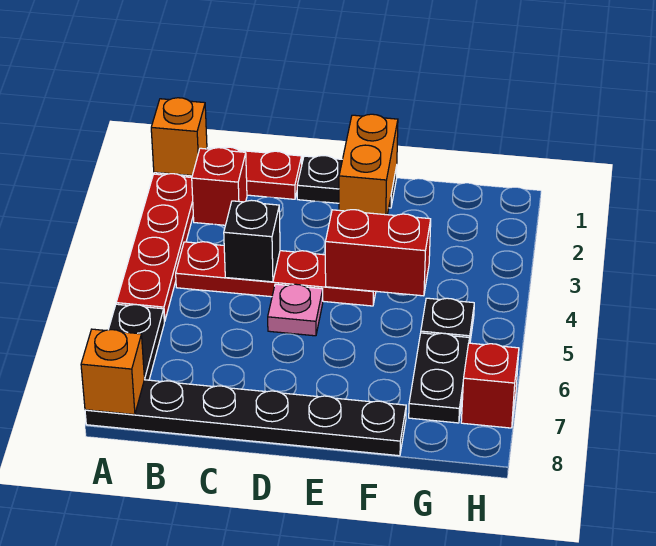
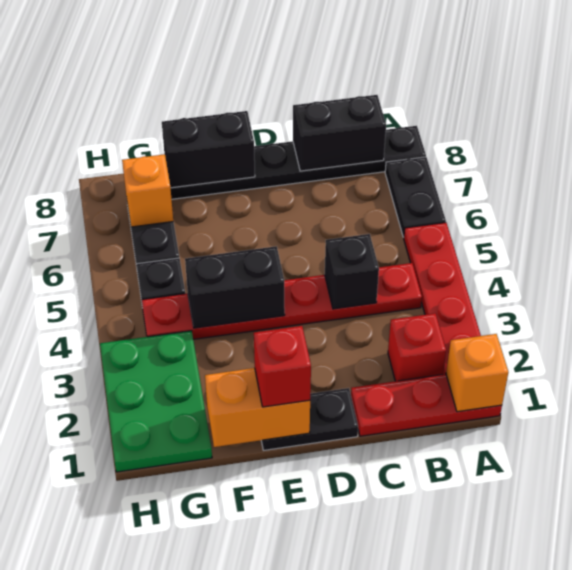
orange brick A8 level 2 -> orange brick G7 level 2
red plate B4:E4 level 1 -> red plate B4:G4 level 1
none -> black brick B8:C8 level 2
pink plate D5 level 1 -> none
orange brick E1:E2 level 2 -> orange brick E1:F1 level 2
red brick E4:F4 level 2 -> black brick E4:F4 level 2
none -> black brick E8:F8 level 2
none -> green plate G1:H3 level 1
red brick H7 level 1 -> red brick E1 level 3

